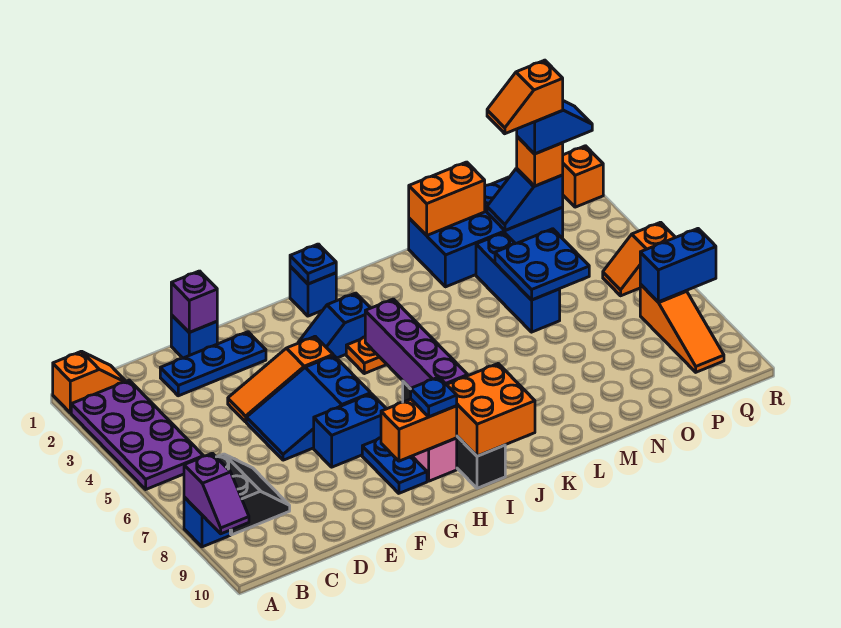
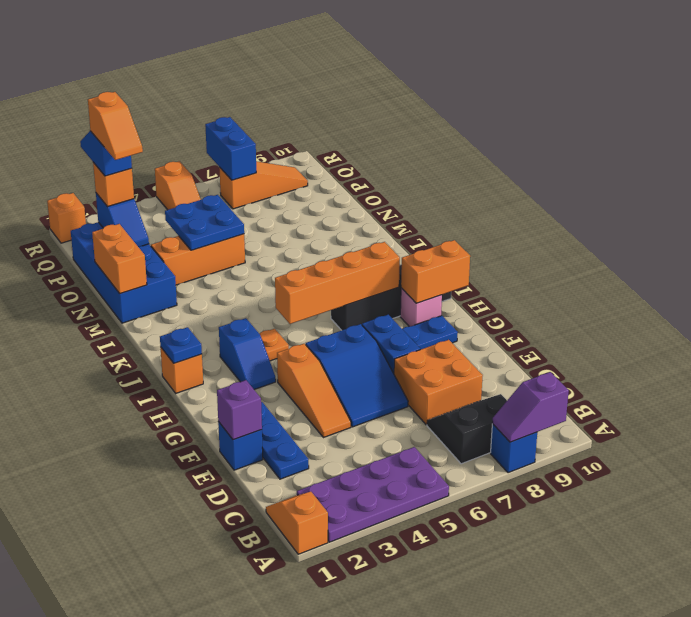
purple slope A8:A9 level 2 top 8 -> purple slope A8:A9 level 2 top 9
orange brick G9:H9 level 2 -> orange brick H9:H10 level 2
blue plate H9 level 3 -> none
blue brick I1 level 1 -> orange brick I1 level 1
purple brick I5:I8 level 2 -> orange brick I5:I8 level 2
orange brick I9:J10 level 2 -> orange brick D7:E8 level 1
blue brick N3:N5 level 1 -> orange brick N3:N5 level 1

